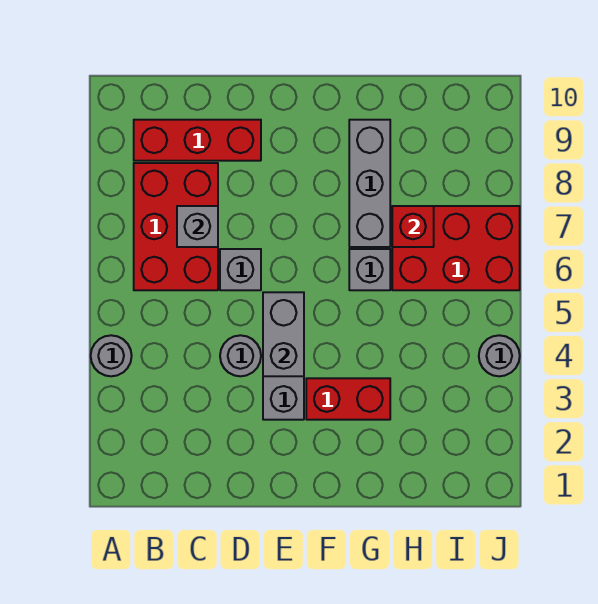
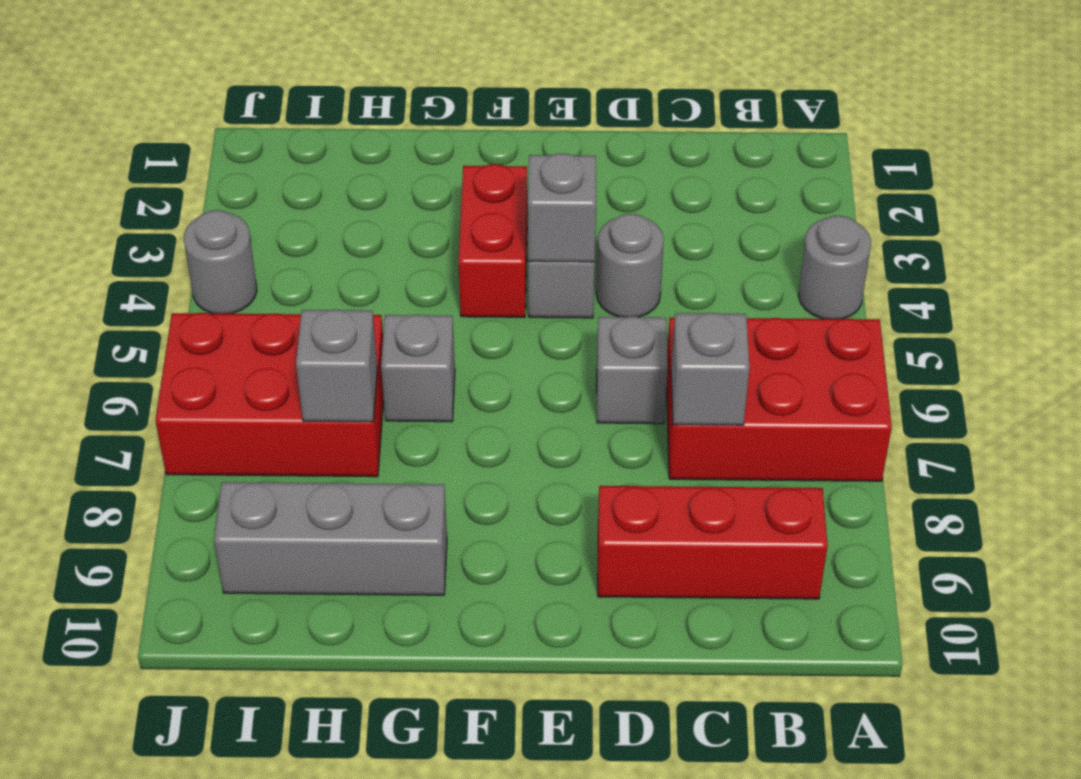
red brick B6:C8 level 1 -> red brick A6:C7 level 1
grey brick E4:E5 level 2 -> grey brick E4 level 2
red brick F3:G3 level 1 -> red brick F3:F4 level 1
grey brick G7:G9 level 1 -> grey brick G9:I9 level 1
red brick H7 level 2 -> grey brick H7 level 2

